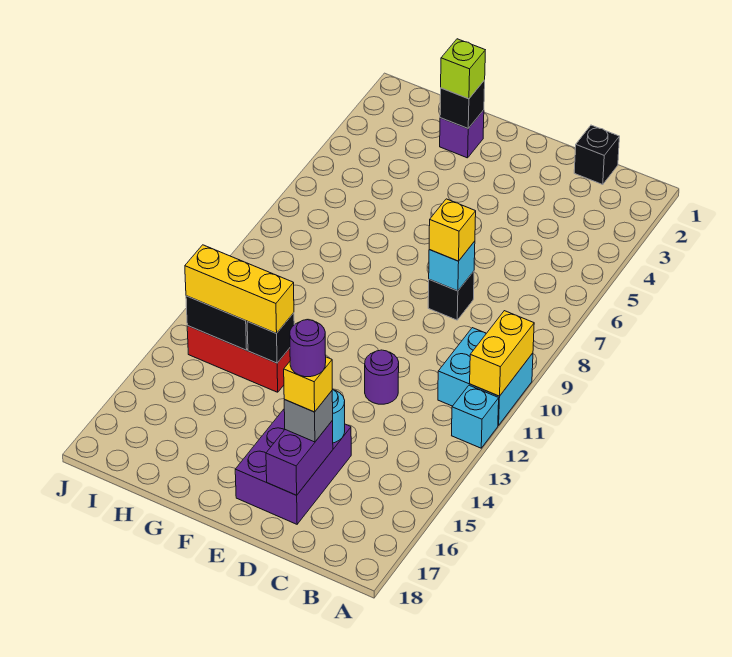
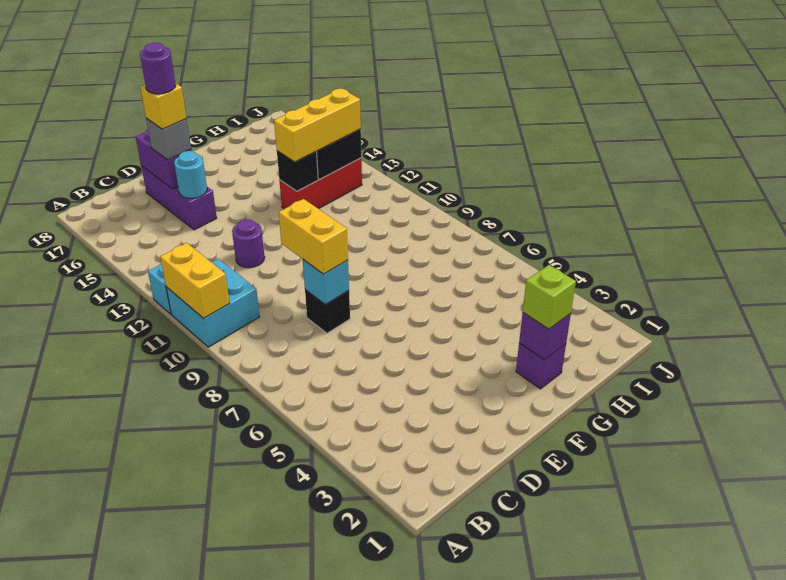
black brick C1 level 1 -> none
yellow brick D8 level 3 -> yellow brick D8:D9 level 3
purple brick D15:E17 level 1 -> purple brick D15:D17 level 1
black brick G2 level 2 -> purple brick G2 level 2

